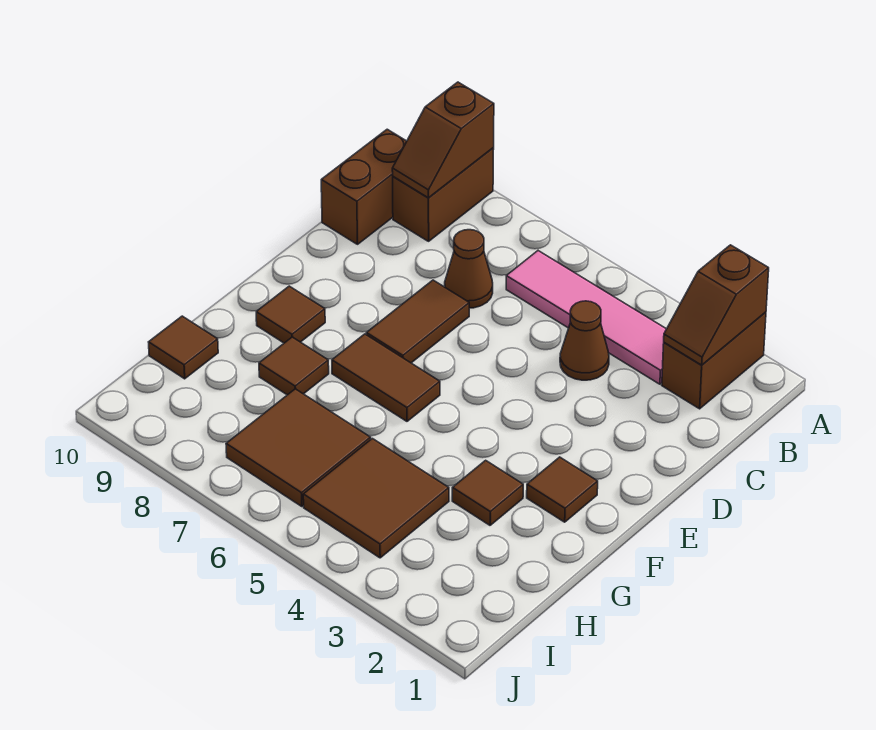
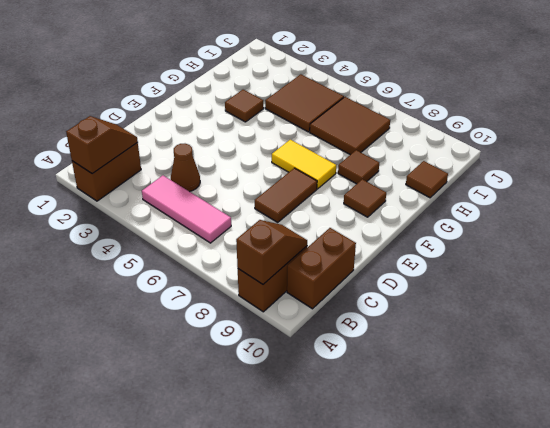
pink tile B3:B6 level 1 -> pink tile B4:B6 level 1
brown cone C7 level 1 -> none
brown tile F2 level 1 -> none
brown tile F6:F7 level 1 -> yellow tile F6:F7 level 1

